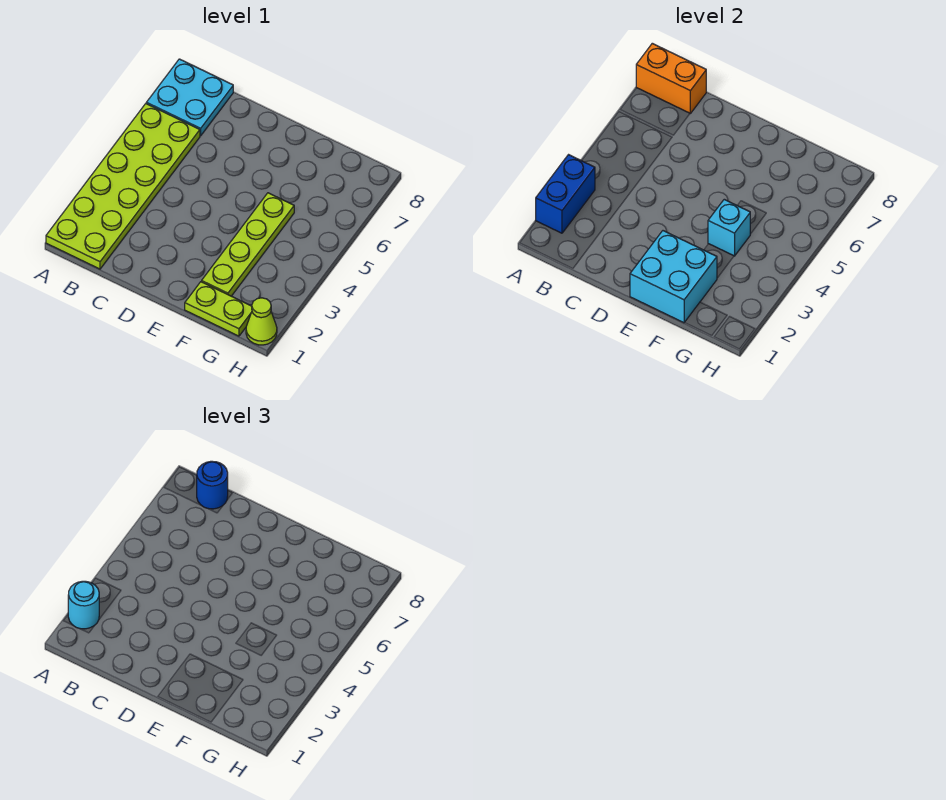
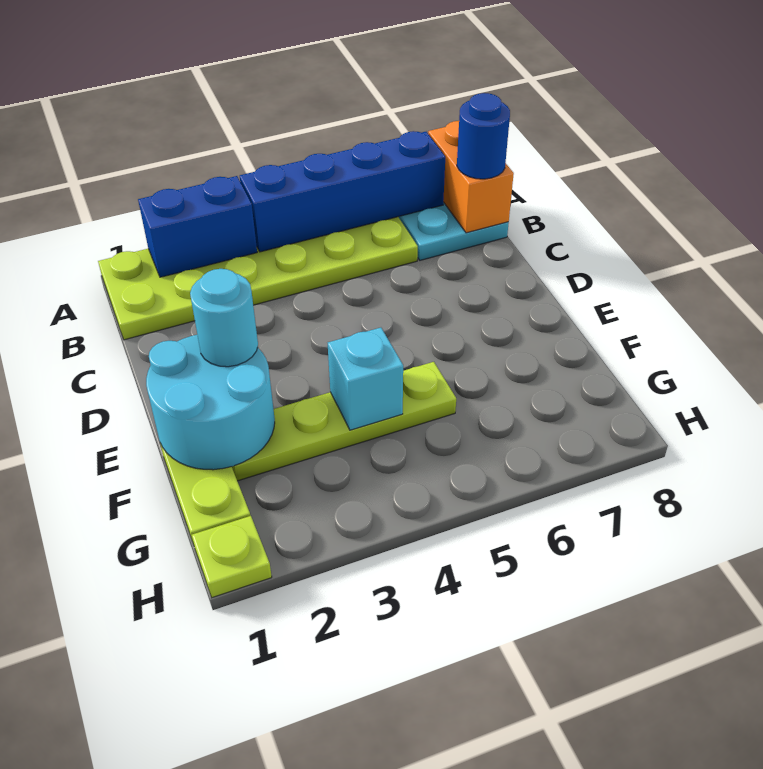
cyan round brick A2 level 3 -> cyan round brick E2 level 3
none -> blue brick A4:A7 level 2
cyan brick E1:F2 level 2 -> cyan round brick E1:F2 level 2
lime cone H1 level 1 -> lime plate H1 level 1

